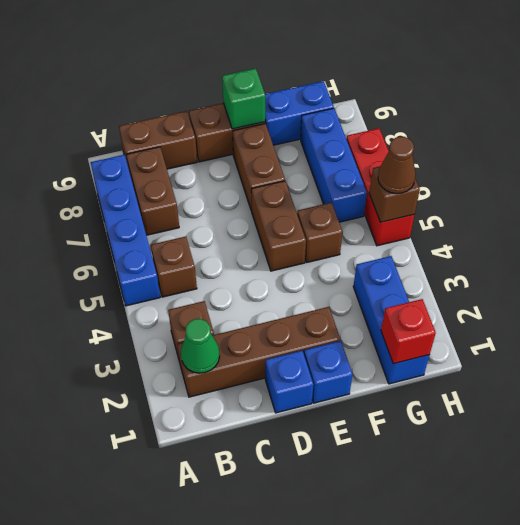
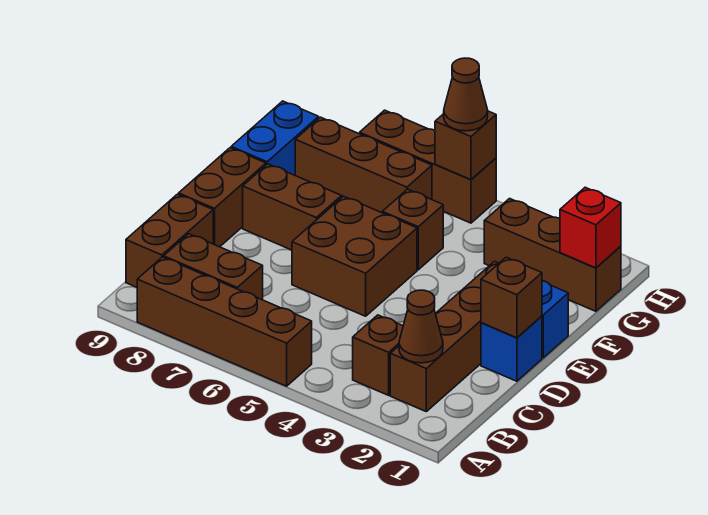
blue brick A5:A8 level 1 -> brown brick A5:A8 level 1
green cone B2 level 2 -> brown cone B2 level 2
brown brick B5 level 1 -> brown brick D1 level 2
brown brick E5:E6 level 1 -> brown brick D5:E6 level 1
green brick E9 level 2 -> none
blue brick G1:G3 level 1 -> brown brick G1:G3 level 1
blue brick G6:G8 level 1 -> brown brick G6:G8 level 1
red brick H5:H7 level 1 -> brown brick H5:H7 level 1

